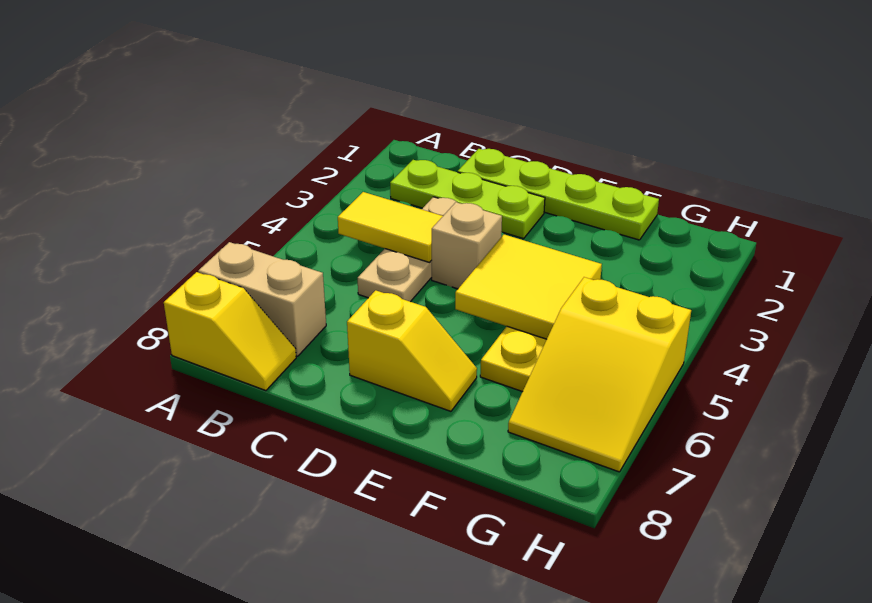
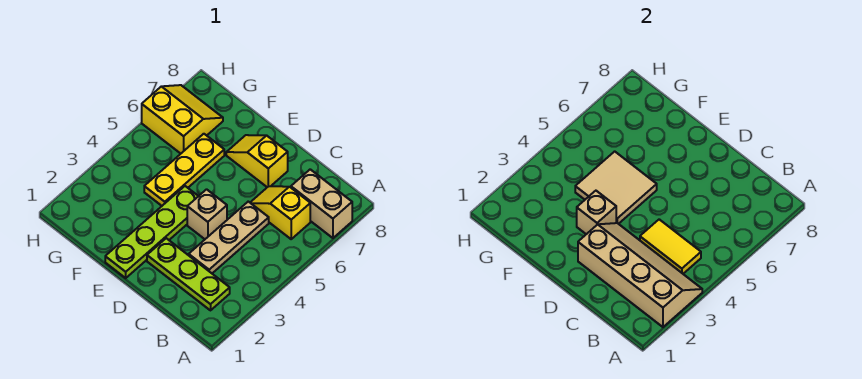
none -> tan slope A2:D3 level 2 top 2
yellow slope A8:B8 level 1 top A -> yellow slope B6:C6 level 1 top B
lime plate C1:F1 level 1 -> lime plate E1:E4 level 1
none -> tan brick E3 level 2
yellow tile E4:F5 level 2 -> tan tile E4:F5 level 2
yellow slope G5:H7 level 1 top 5 -> yellow slope G6:H7 level 1 top 6

